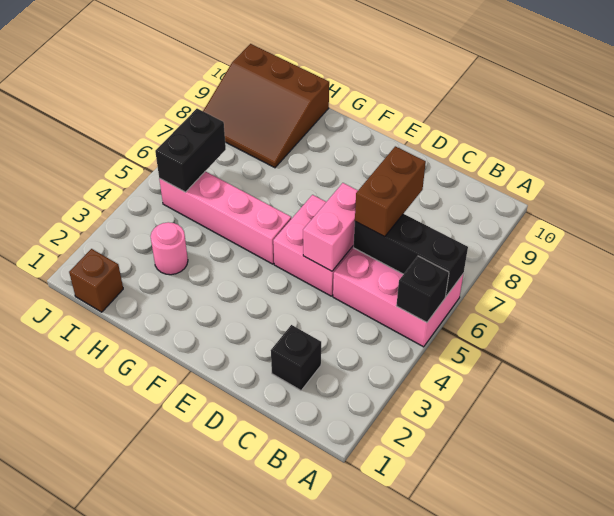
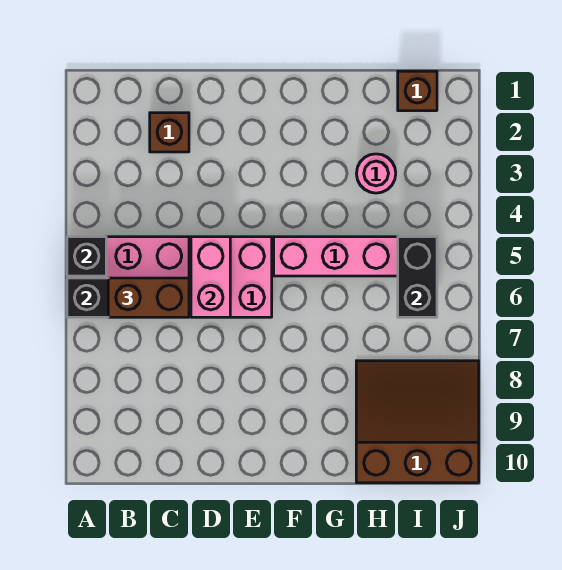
black brick C2 level 1 -> brown brick C2 level 1
brown brick C6:C7 level 3 -> brown brick B6:C6 level 3

